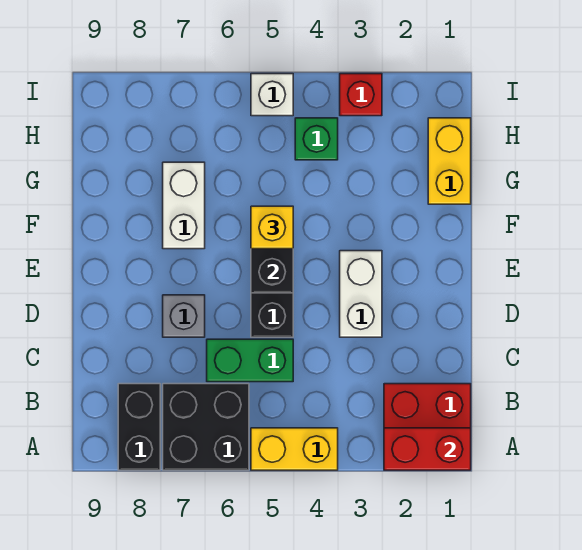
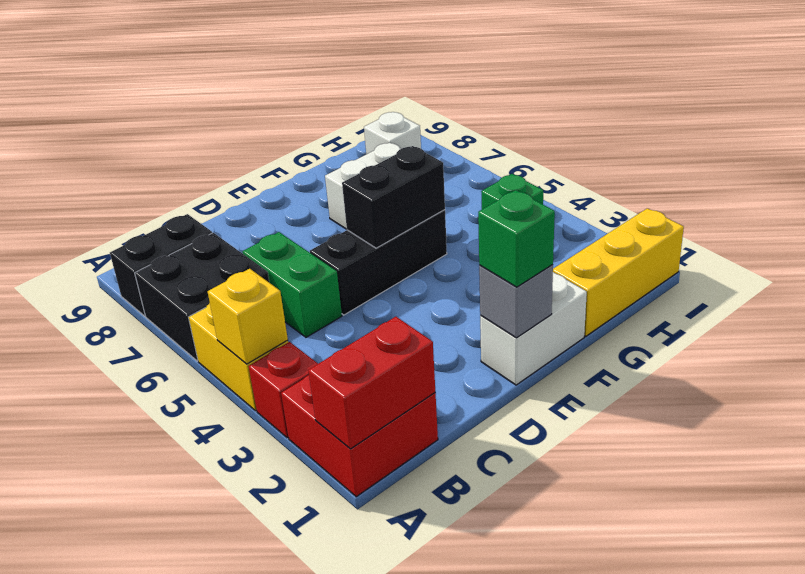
red brick A1:A2 level 2 -> red brick A1:B1 level 2
white brick D3:E3 level 1 -> white brick E1:F1 level 1
grey brick D7 level 1 -> grey brick E1 level 2
none -> green brick E1 level 3
yellow brick F5 level 3 -> yellow brick A4 level 2
yellow brick G1:H1 level 1 -> yellow brick G1:I1 level 1
red brick I3 level 1 -> red brick A3 level 1
white brick I5 level 1 -> white brick H8 level 1

